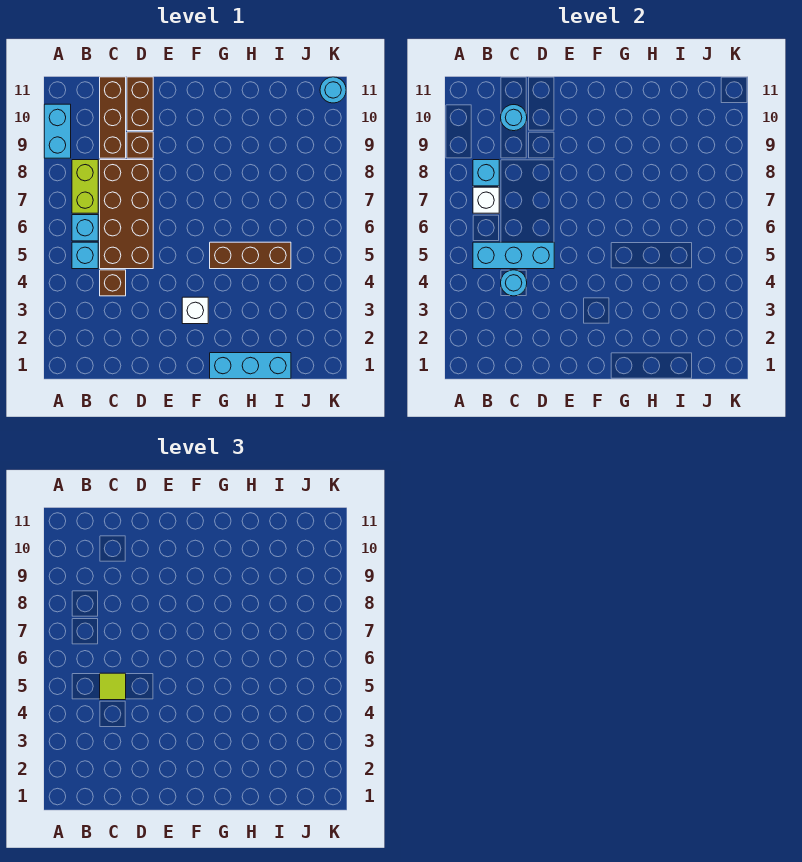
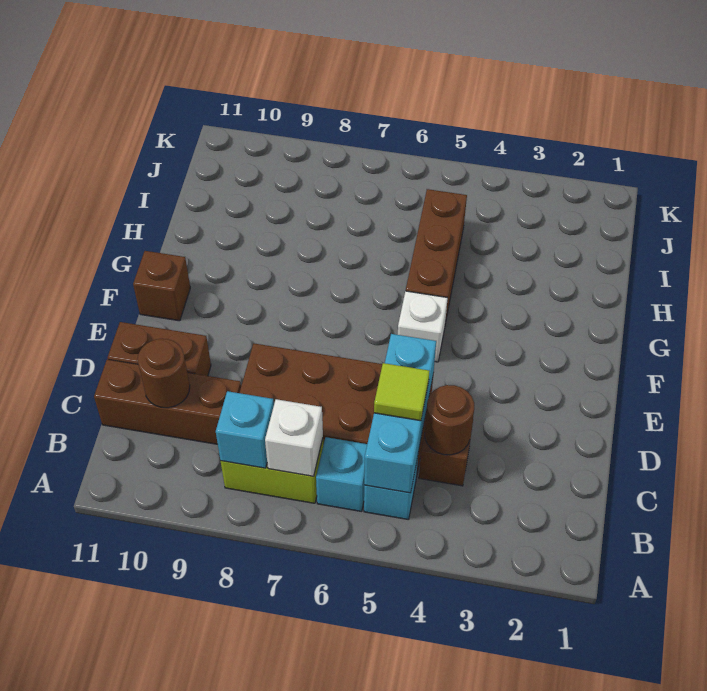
cyan brick A9:A10 level 1 -> none
cyan round brick C4 level 2 -> brown round brick C4 level 2
cyan round brick C10 level 2 -> brown round brick C10 level 2
brown brick D9 level 1 -> brown brick F11 level 1
white brick F3 level 1 -> white brick F5 level 1
cyan brick G1:I1 level 1 -> none
cyan round brick K11 level 1 -> none

